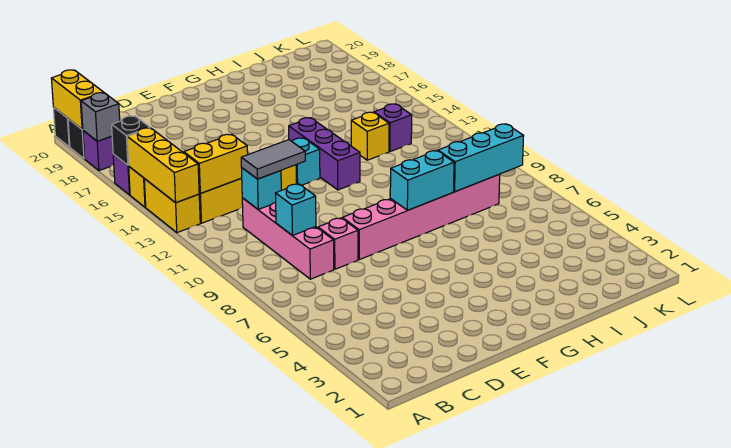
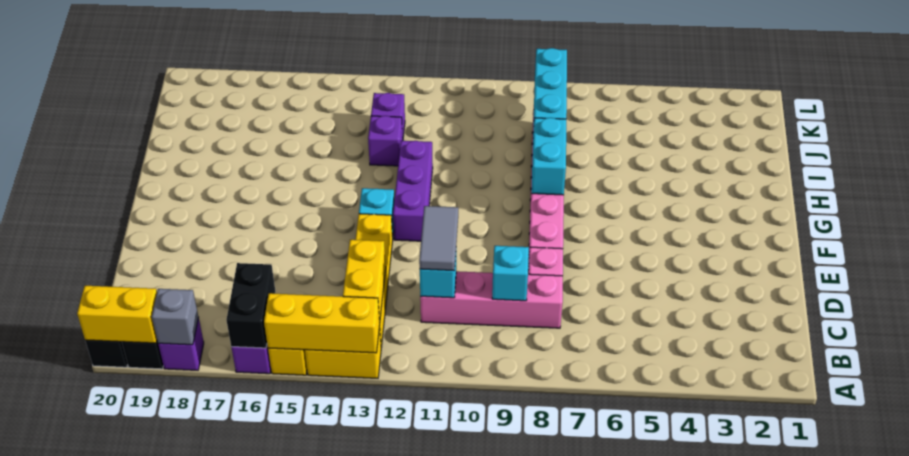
black brick A16 level 2 -> black brick A16:B16 level 2
purple brick G12:G14 level 1 -> purple brick F12:H12 level 1
yellow brick I13 level 1 -> purple brick I13 level 1

